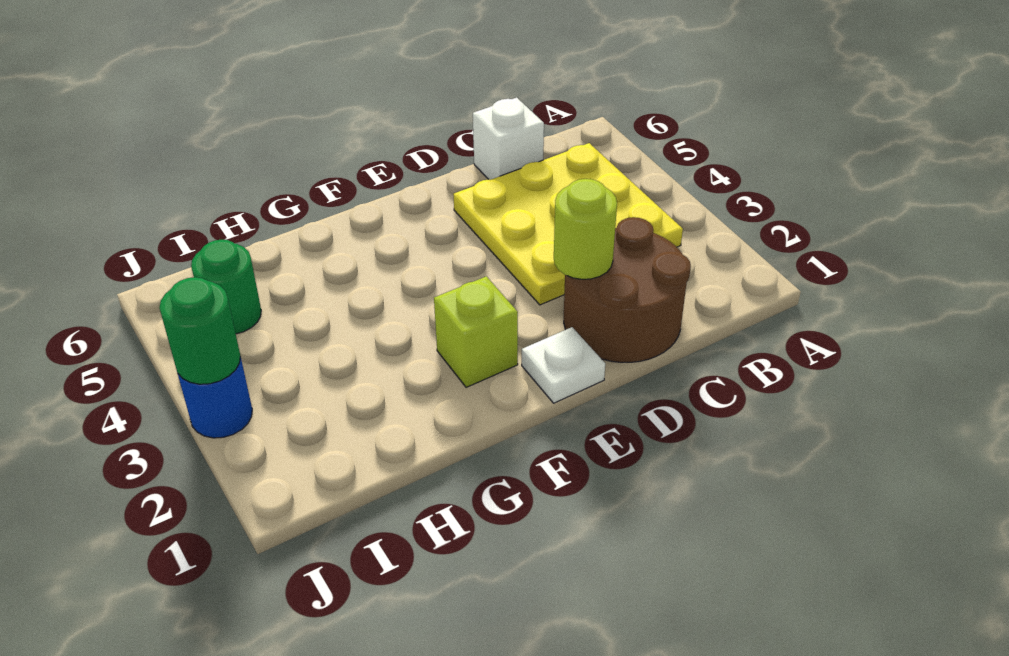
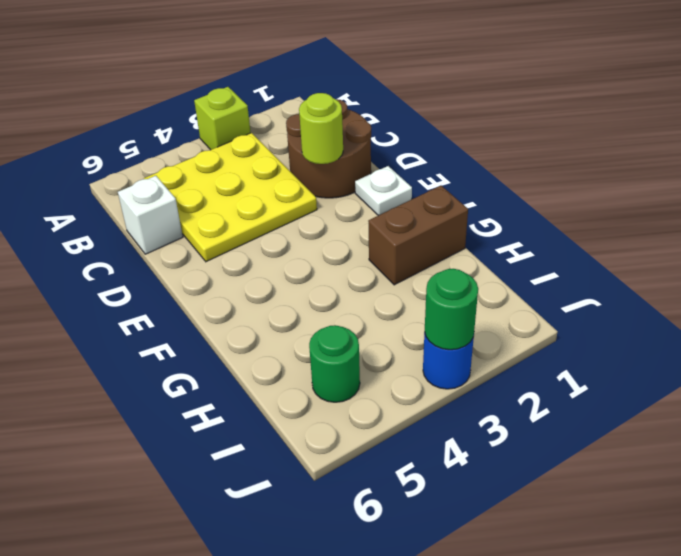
lime brick F2 level 1 -> lime brick A3 level 1
none -> brown brick G1:G2 level 1

